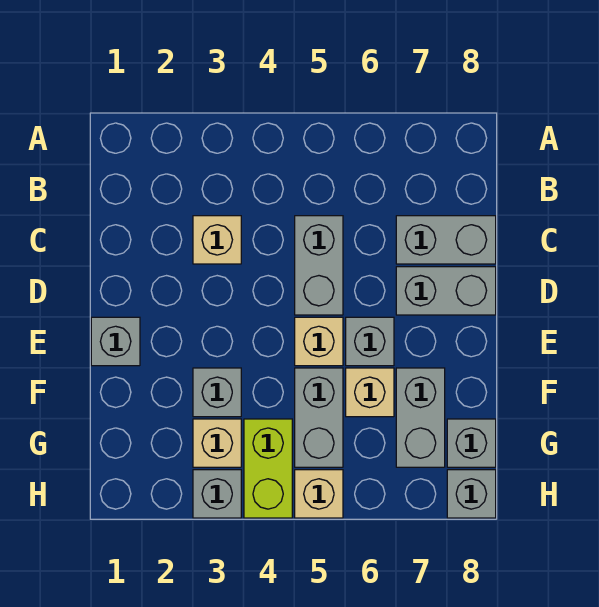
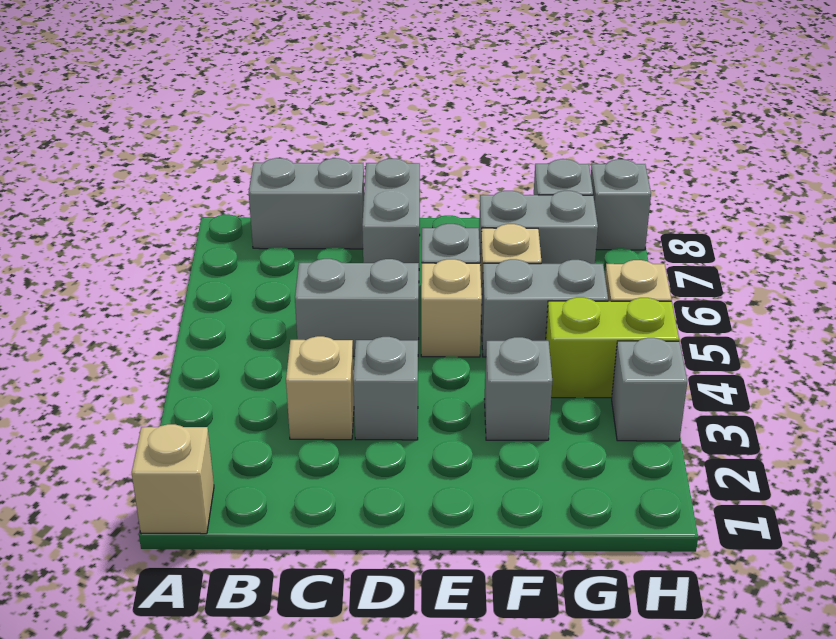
grey brick C7:C8 level 1 -> grey brick B8:C8 level 1
grey brick E1 level 1 -> grey brick D3 level 1
tan brick G3 level 1 -> tan brick A1 level 1

